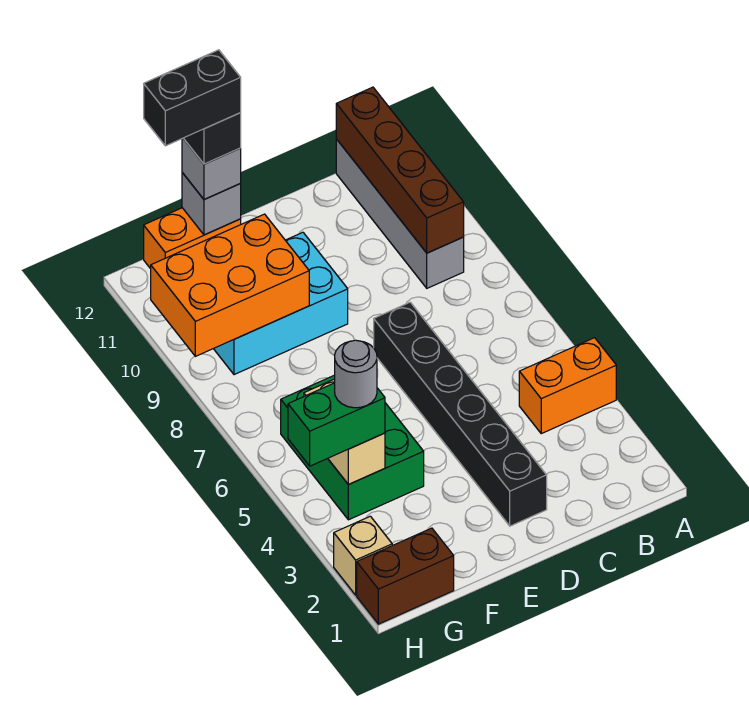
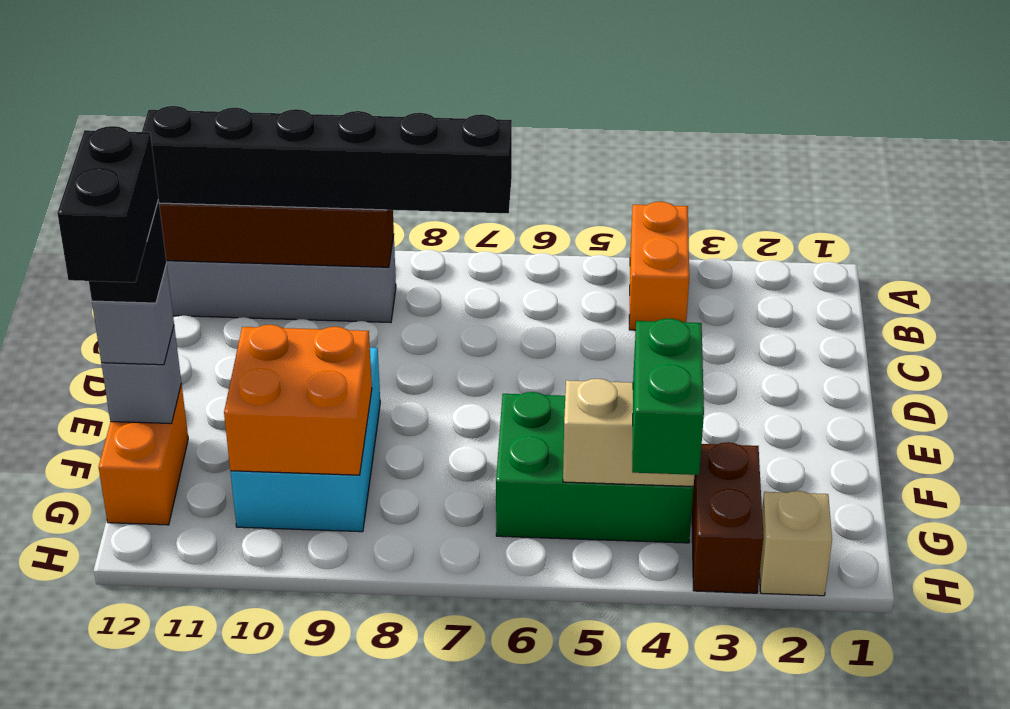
black brick D2:D7 level 1 -> black brick B7:B12 level 3
orange brick F9:H10 level 2 -> orange brick F9:G10 level 2
brown brick G1:H1 level 1 -> brown brick G3:H3 level 1
grey round brick G4 level 4 -> none

